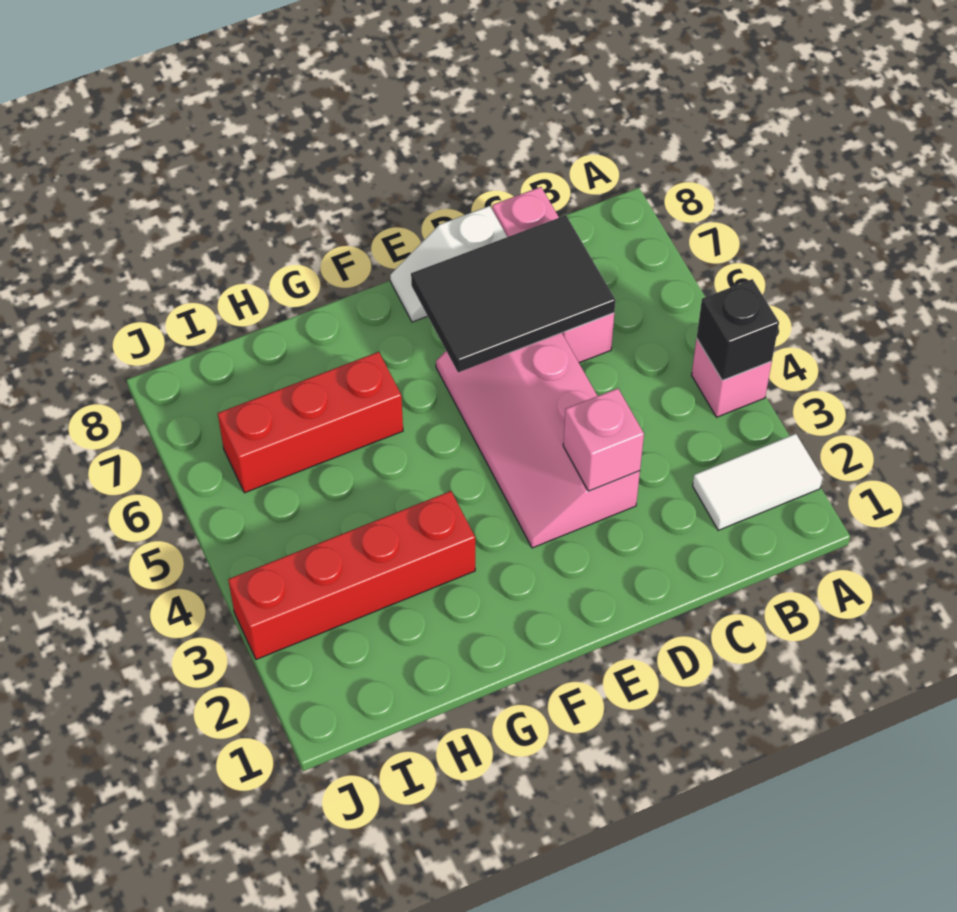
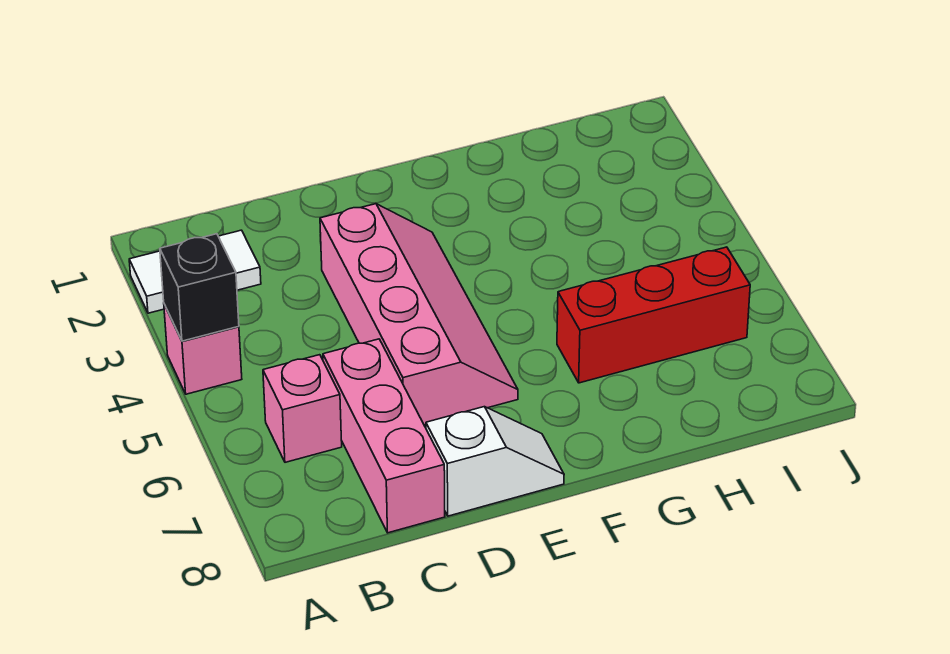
black tile C6:E7 level 2 -> none
pink brick D3 level 2 -> pink brick B6 level 1
red brick G3:J3 level 1 -> none

